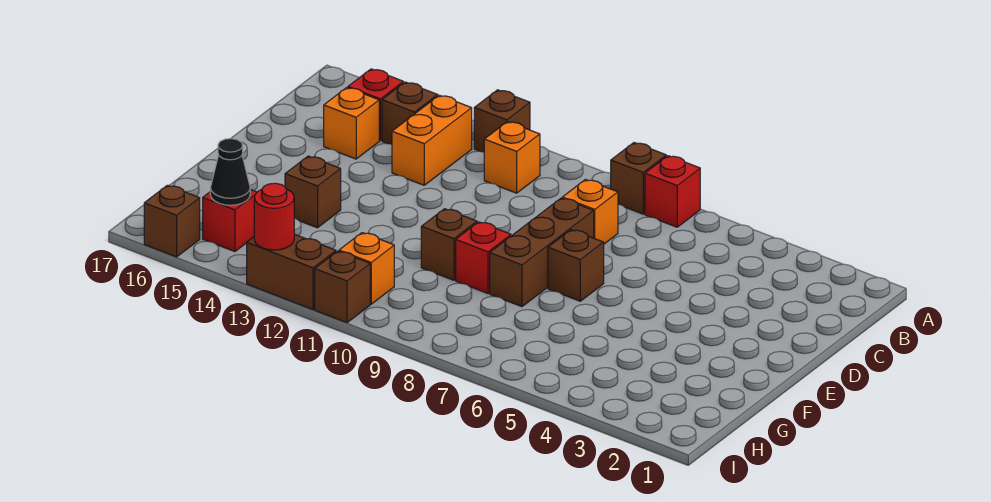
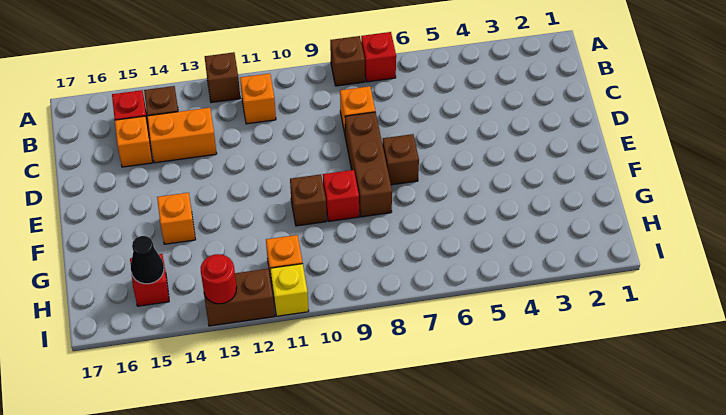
orange brick B13:C13 level 1 -> orange brick C13:C14 level 1
brown brick F14 level 1 -> orange brick F14 level 1
brown brick I11 level 1 -> yellow brick I11 level 1
brown brick I16 level 1 -> none

